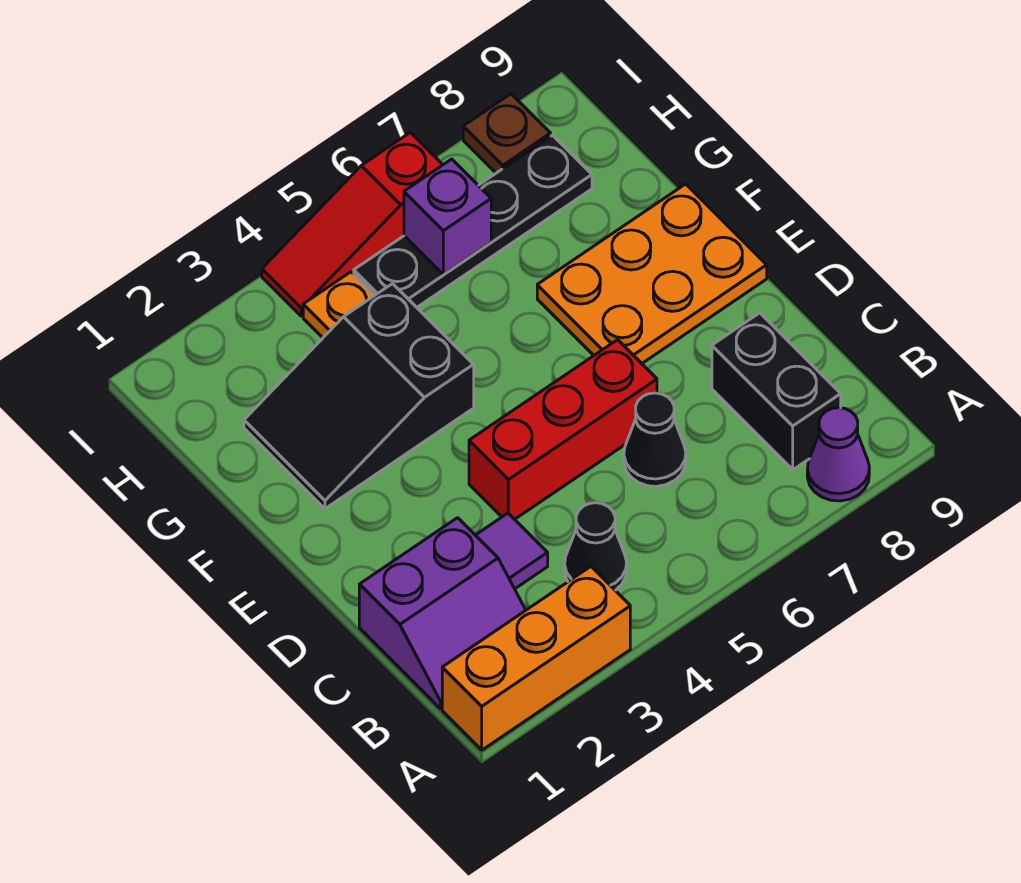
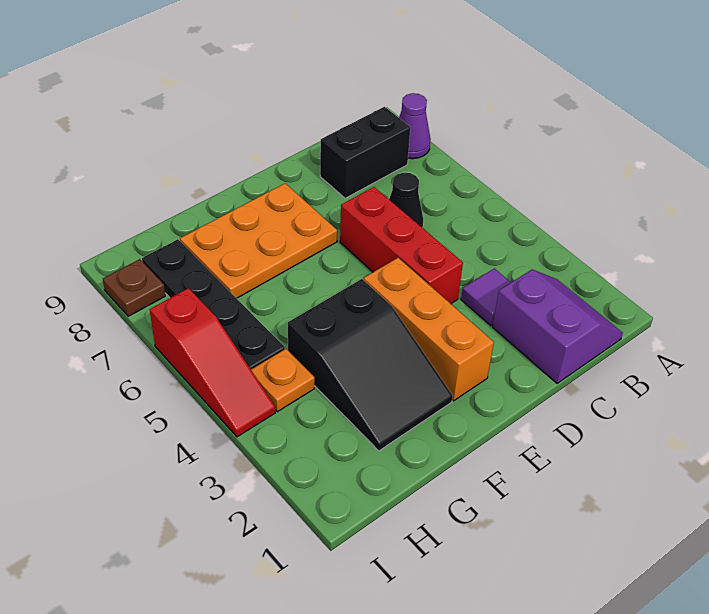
orange brick A1:A3 level 1 -> orange brick E2:E4 level 1
black cone B4 level 1 -> none
orange plate E7:F9 level 1 -> orange plate E7:G8 level 1
purple brick H6 level 2 -> none

